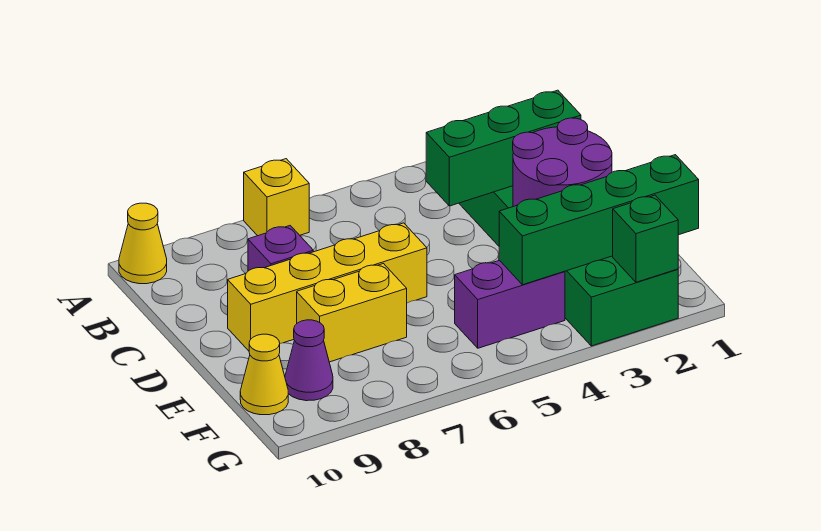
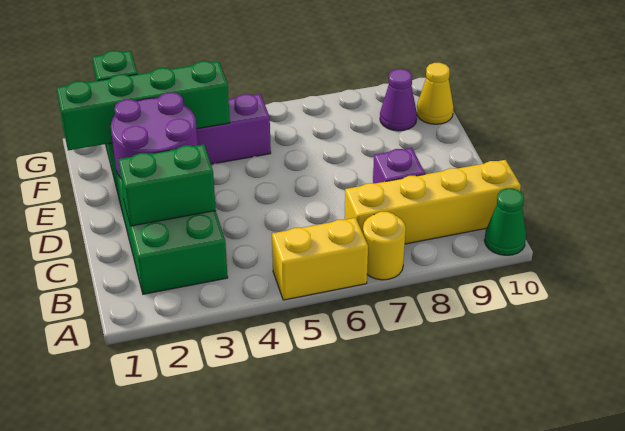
yellow brick A7 level 1 -> yellow round brick A7 level 1
yellow cone A10 level 1 -> green cone A10 level 1
green brick C2:C4 level 2 -> green brick C2:C3 level 2
yellow brick D6:D9 level 1 -> yellow brick B7:B10 level 1
yellow brick E7:E8 level 1 -> yellow brick A5:A6 level 1

